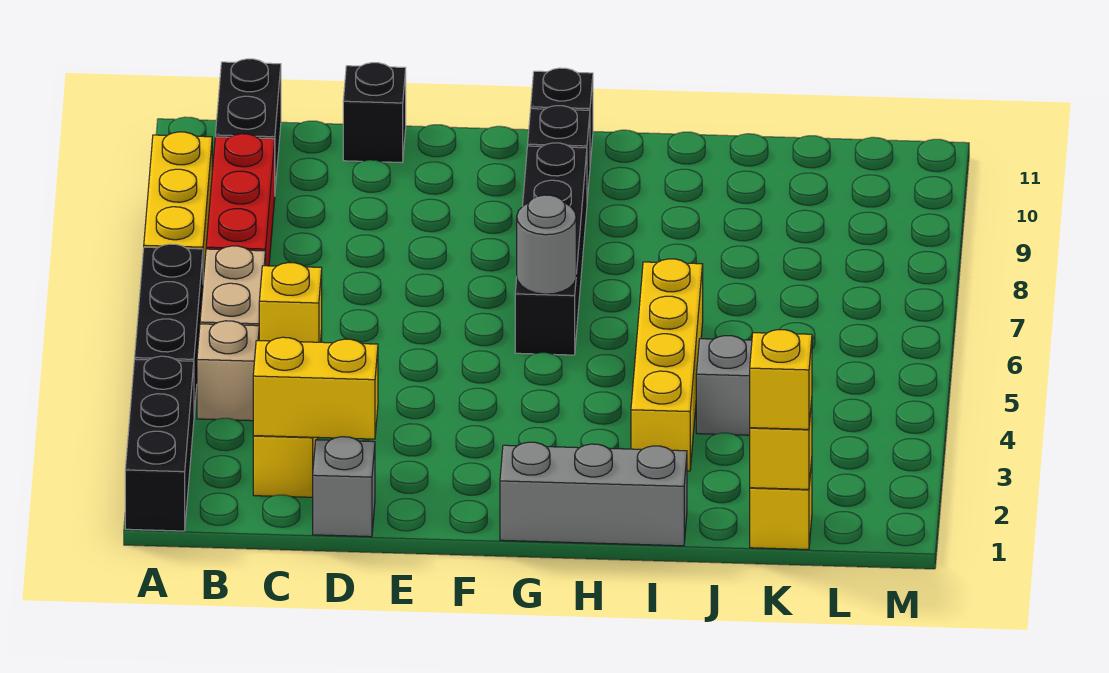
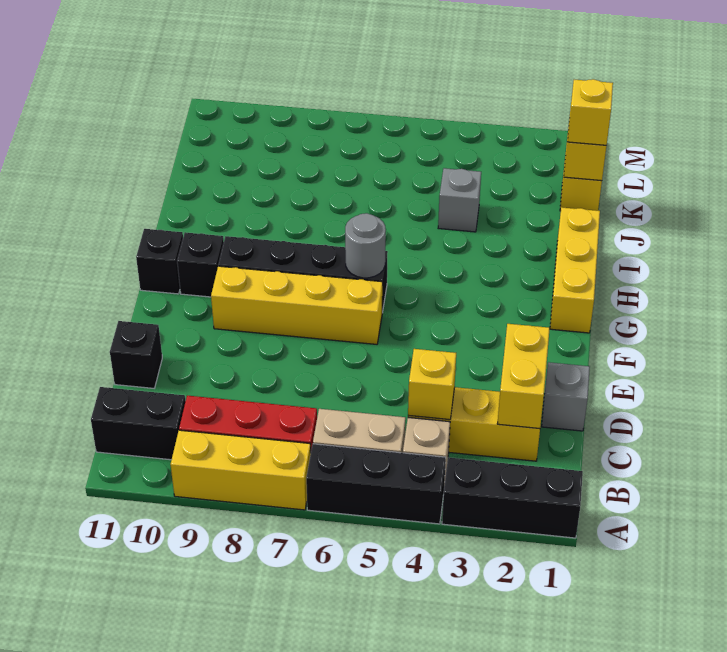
grey brick G1:I1 level 1 -> yellow brick G1:I1 level 1
yellow brick I3:I6 level 1 -> yellow brick F6:F9 level 1

